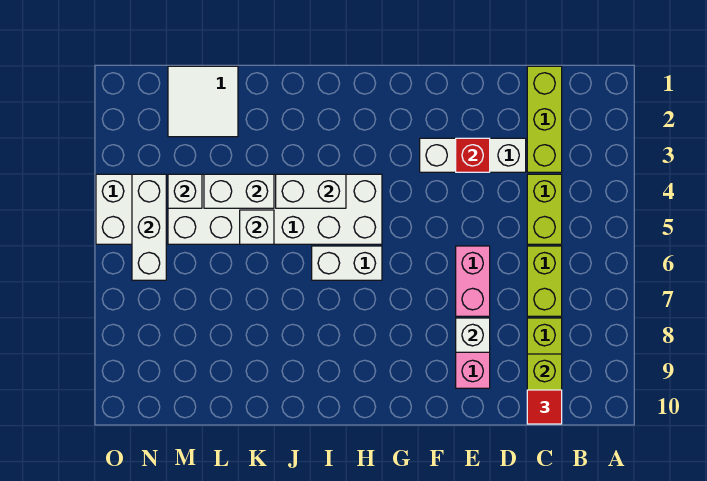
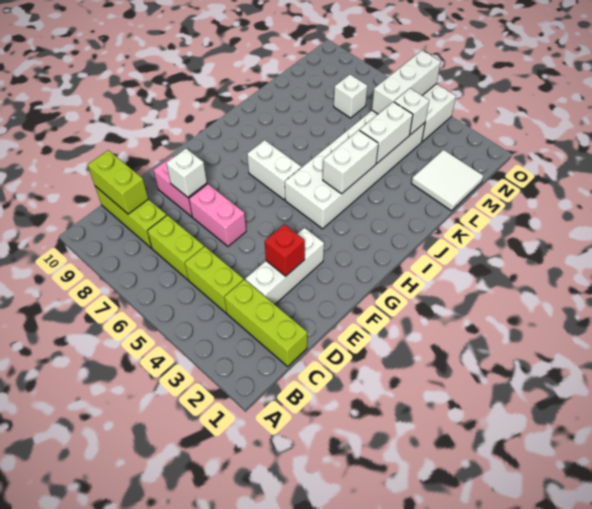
red tile C10 level 3 -> none
white brick H6:I6 level 1 -> white brick H6:H7 level 1
white brick K5 level 2 -> white brick M7 level 1
white brick N4:N6 level 2 -> white brick M5:O5 level 2

